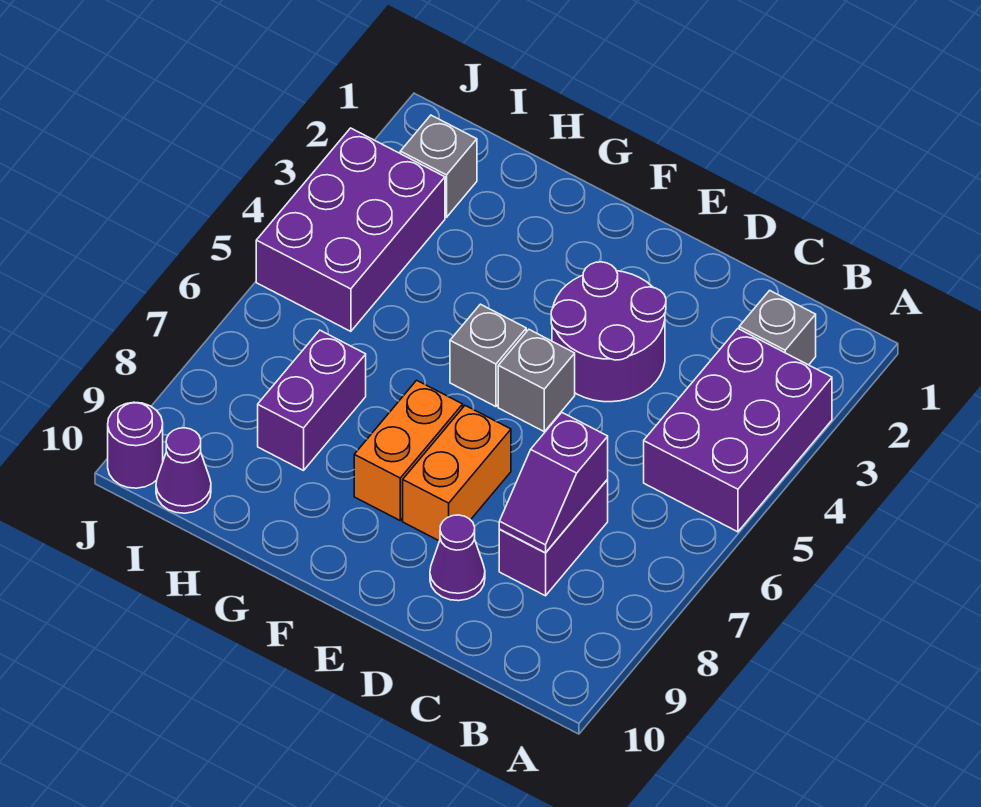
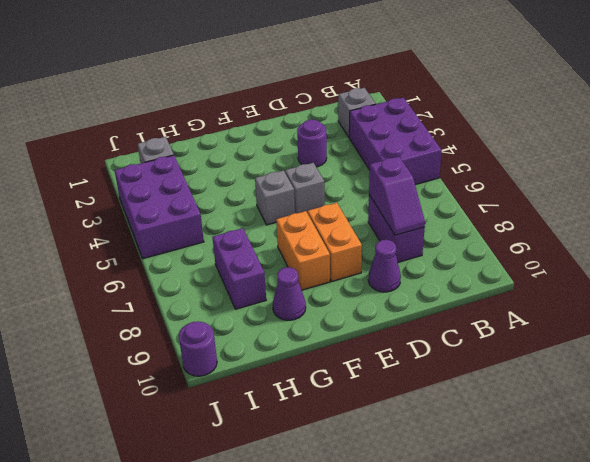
purple round brick D3:E4 level 1 -> purple round brick D3 level 1
purple cone I10 level 1 -> purple cone G9 level 1

